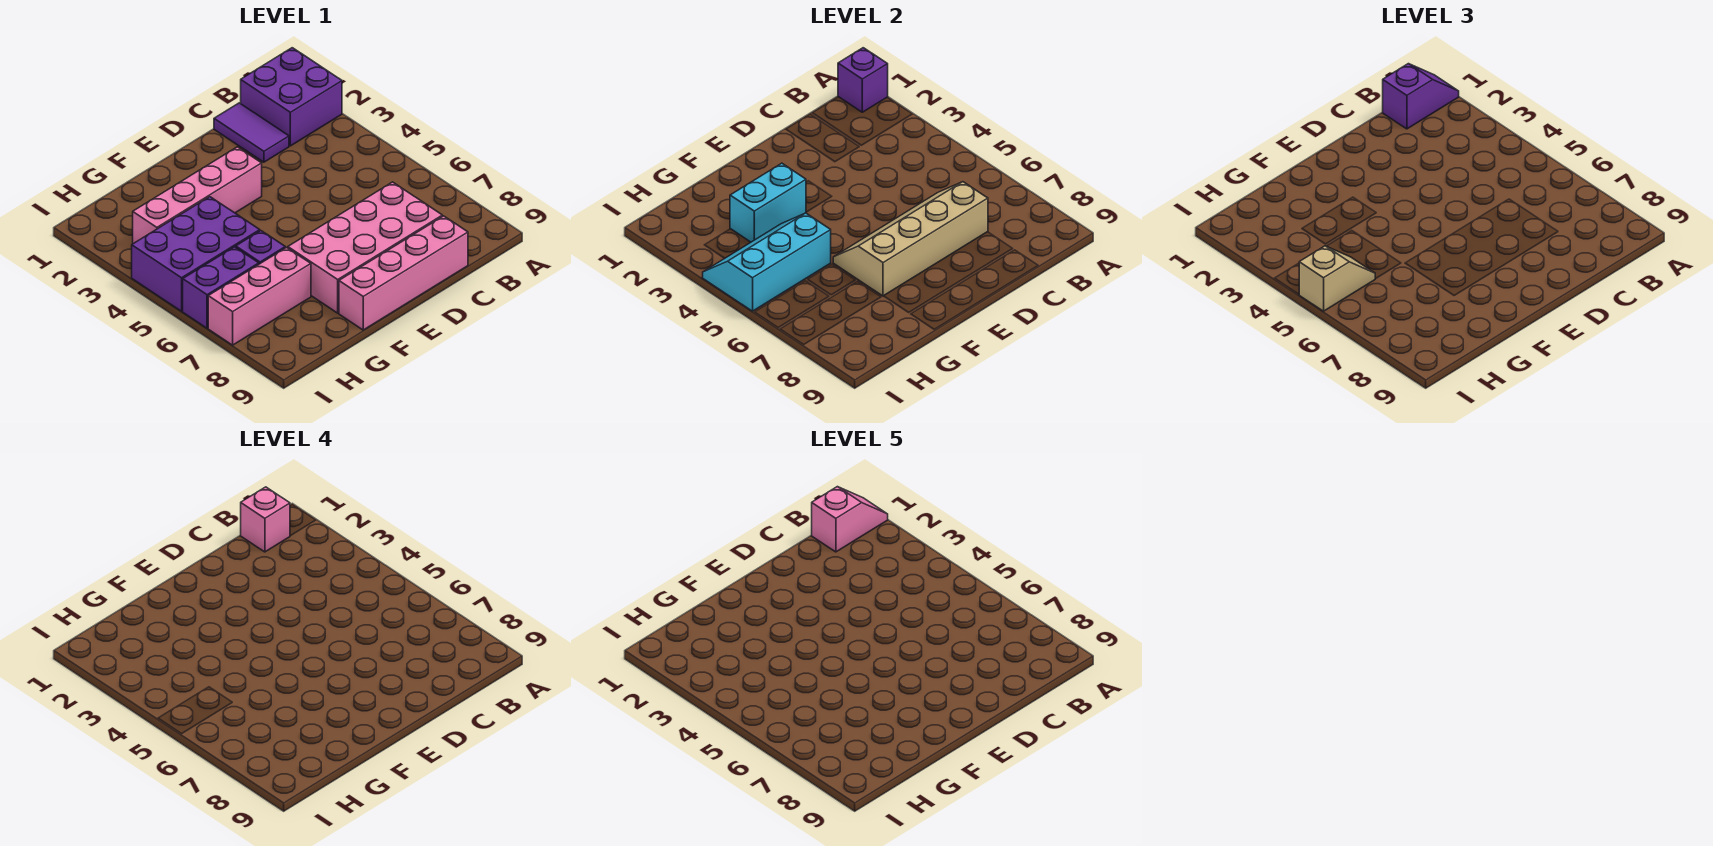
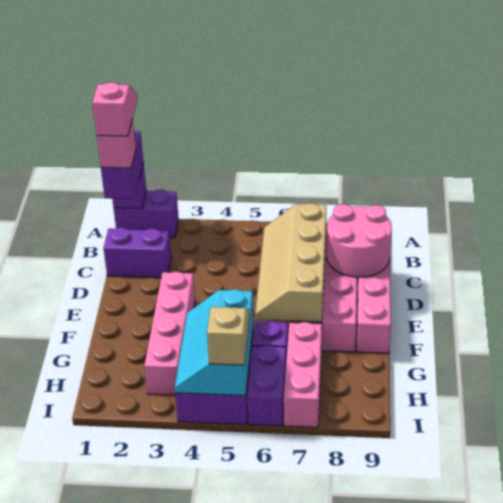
purple brick A1:B2 level 1 -> purple brick A1:A2 level 1
purple slope A1:B1 level 3 top B -> purple brick A1:B1 level 3
purple tile C1:C2 level 1 -> purple brick C1:C2 level 1
none -> pink round brick C8:D9 level 2
cyan brick F3:G3 level 2 -> none

